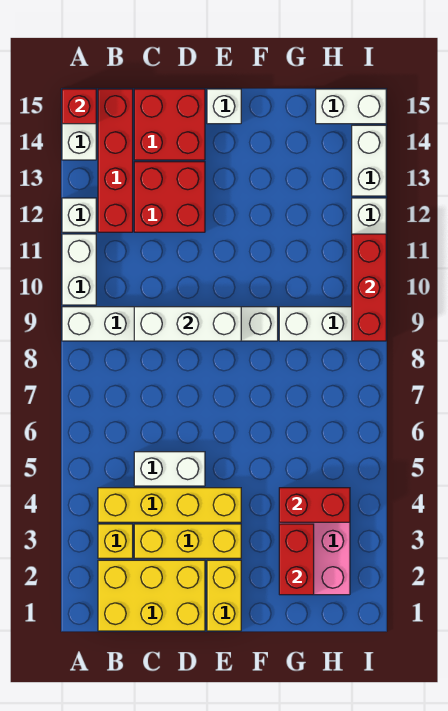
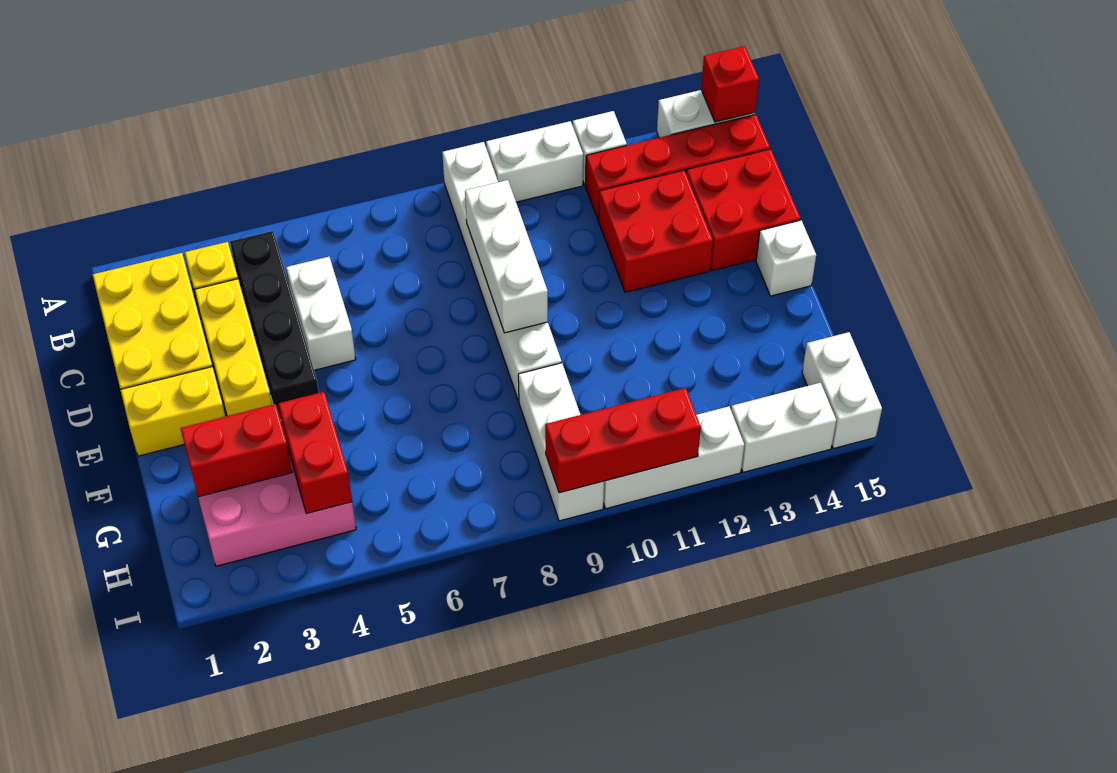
yellow brick B4:E4 level 1 -> black brick B4:E4 level 1

